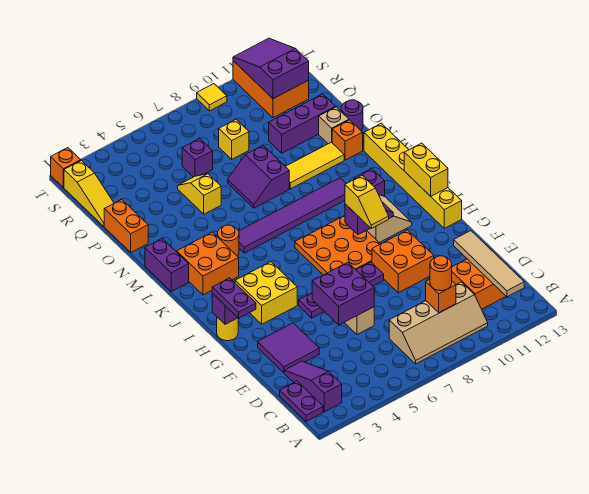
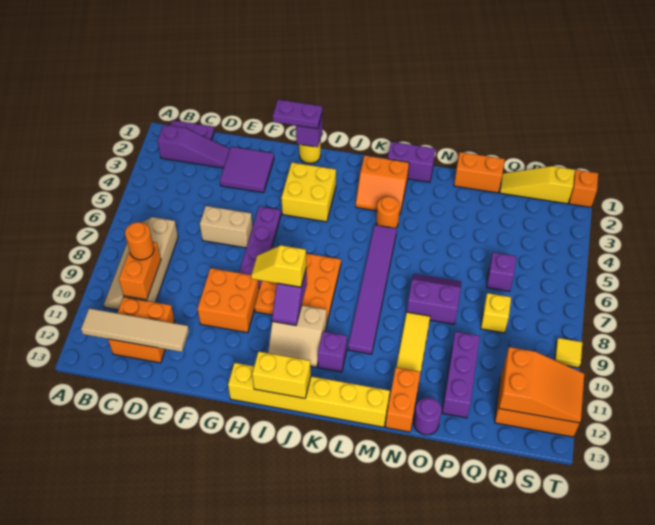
orange brick C9 level 2 -> orange brick C9:C10 level 2
purple brick E5:F6 level 2 -> none
orange brick K2:L3 level 1 -> orange slope K2:L3 level 1 top 2
orange brick N12 level 1 -> orange brick N12:N13 level 1
yellow slope O5:P5 level 1 top O -> none
tan brick O12 level 1 -> none
purple slope R11:T12 level 2 top R -> orange slope R11:T12 level 2 top R

